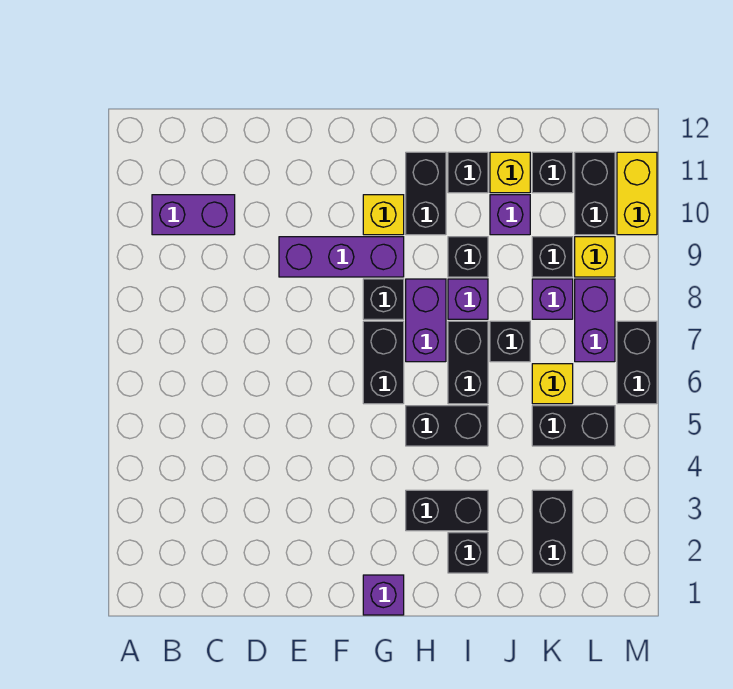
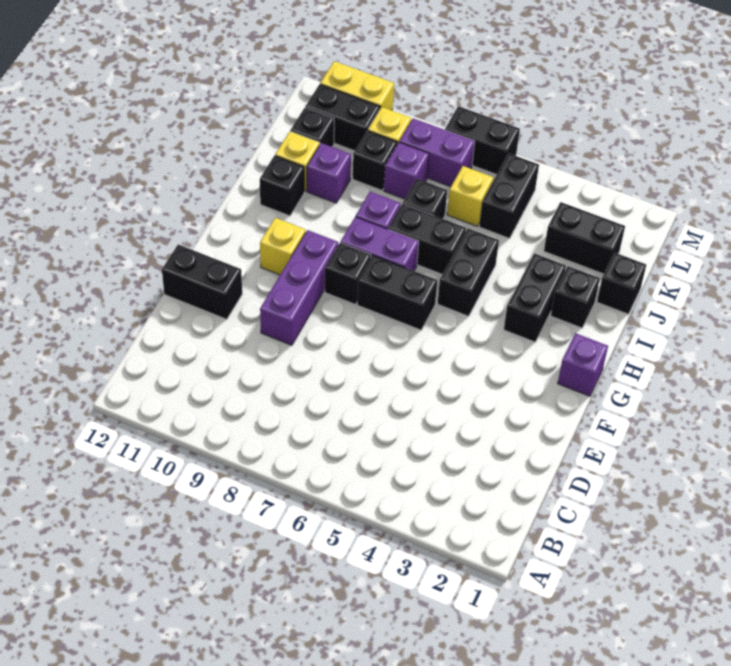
purple brick B10:C10 level 1 -> none
black brick H10:H11 level 1 -> black brick E11:E12 level 1
black brick I9 level 1 -> black brick J1 level 1

